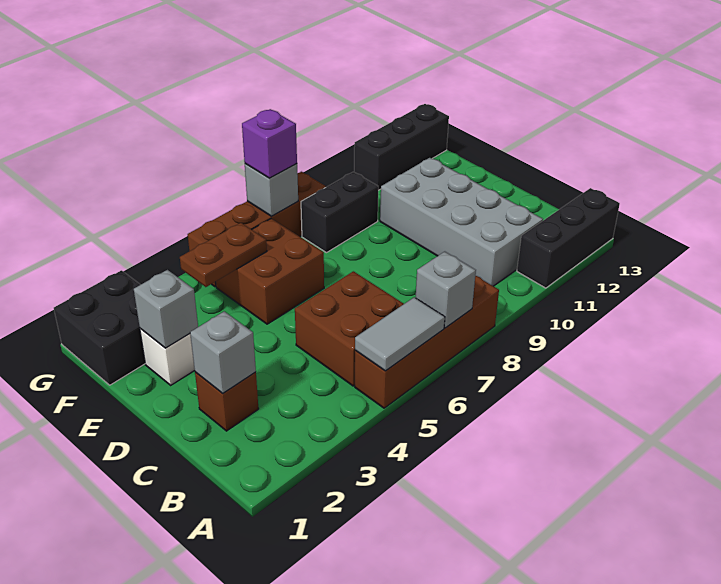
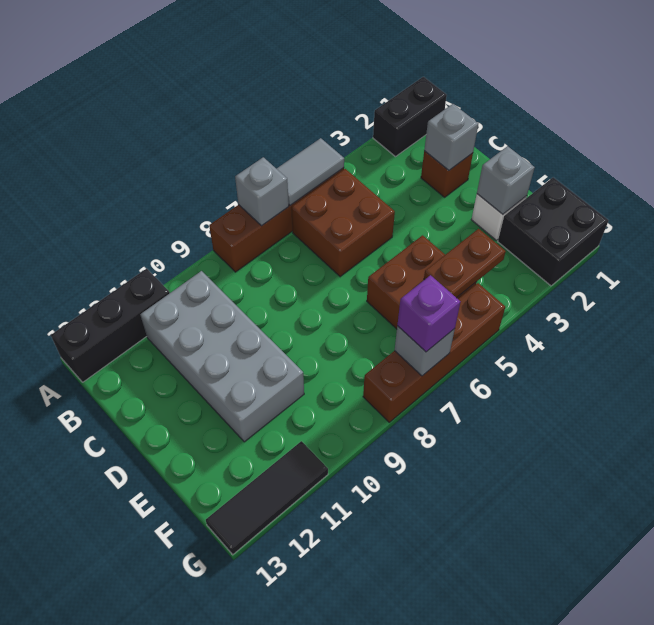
black brick F8:F9 level 1 -> black brick A1:A2 level 1
black brick G11:G13 level 1 -> black tile G11:G13 level 1

